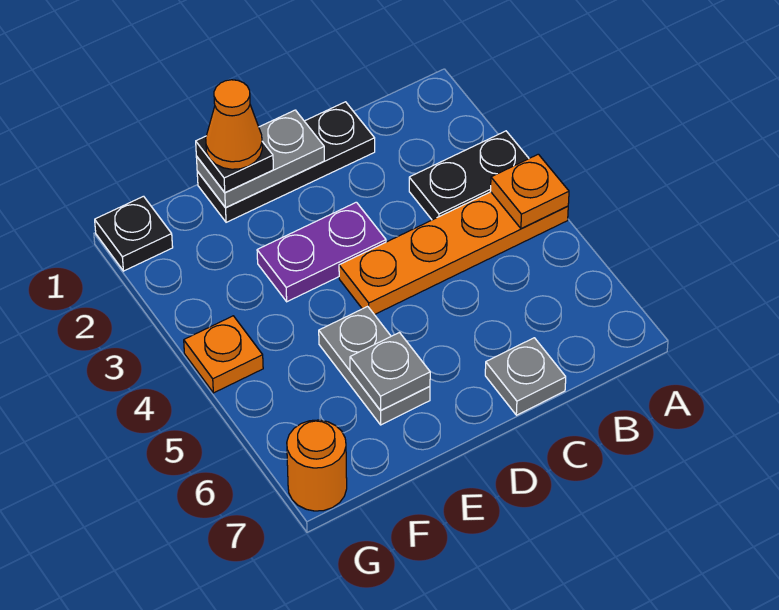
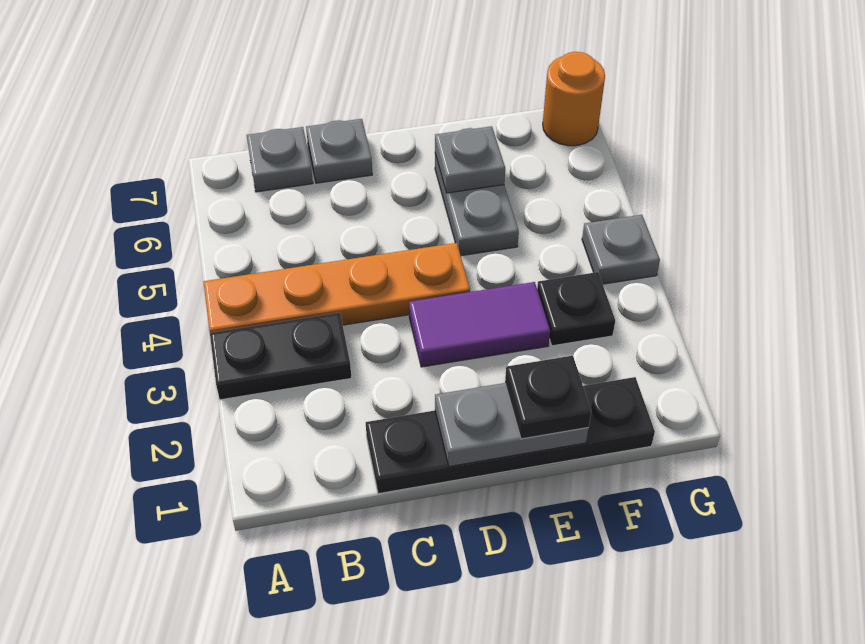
orange plate A4 level 2 -> none
none -> grey plate B7 level 1
black plate C1:E1 level 1 -> black plate C1:F1 level 1
purple plate D3:E3 level 1 -> purple tile D3:E3 level 1
orange cone E1 level 4 -> none
black plate G1 level 1 -> black plate F3 level 1
orange plate G4 level 1 -> grey plate G4 level 1

